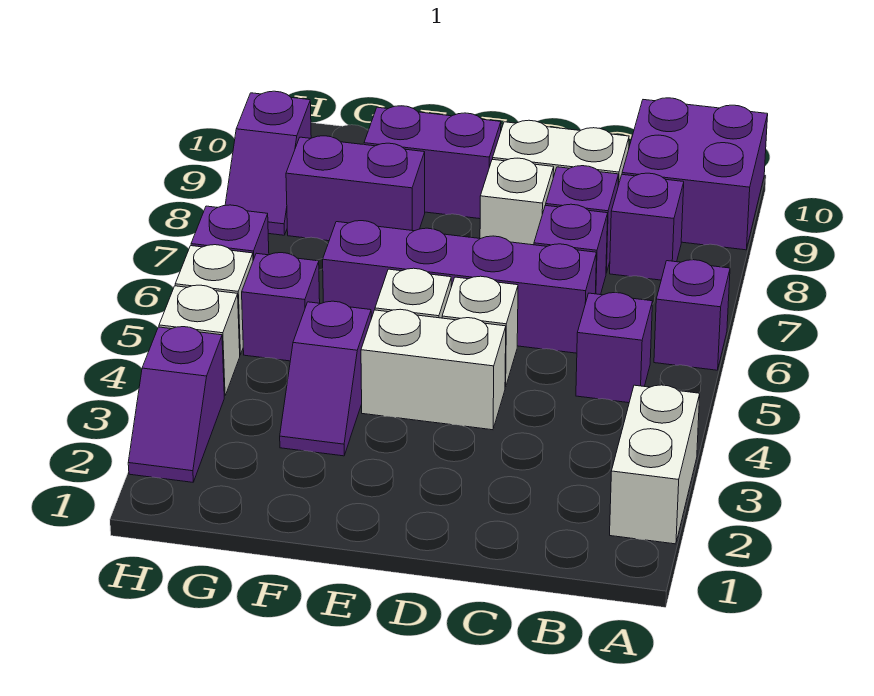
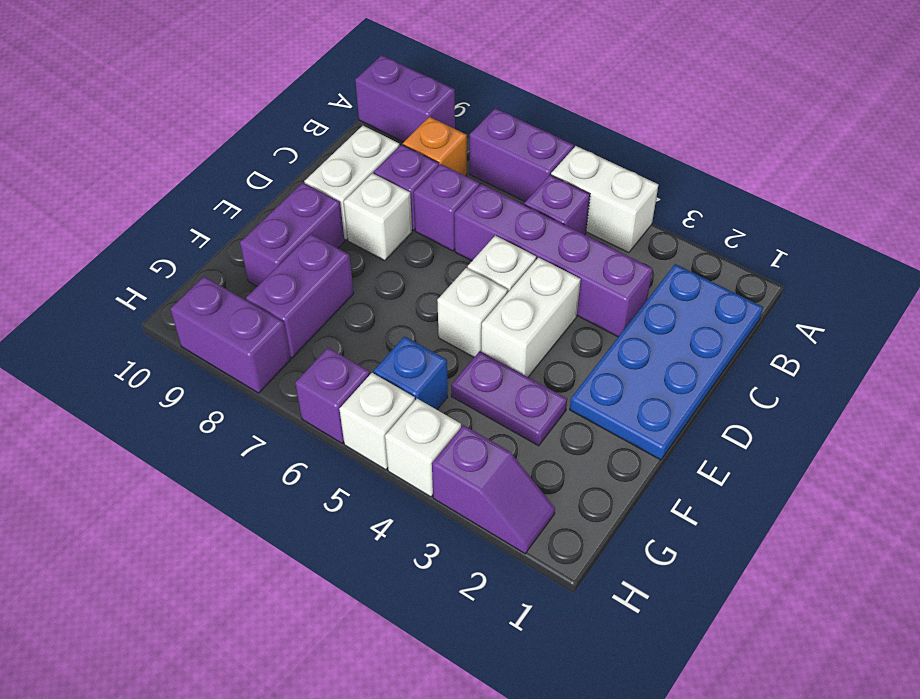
white brick A2:A3 level 1 -> white brick A4:A5 level 1
purple brick A6 level 1 -> purple brick A6:A7 level 1
purple brick A9:B10 level 1 -> purple brick A9:A10 level 1
none -> blue plate B1:E2 level 1
purple brick B8 level 1 -> orange brick B8 level 1
purple brick C6:F6 level 1 -> purple brick C3:C6 level 1
purple slope F3:F4 level 1 top 4 -> purple plate F3:F4 level 1
purple brick G5 level 1 -> blue brick G5 level 1
purple slope H8:H9 level 1 top 9 -> purple brick H8:H9 level 1

